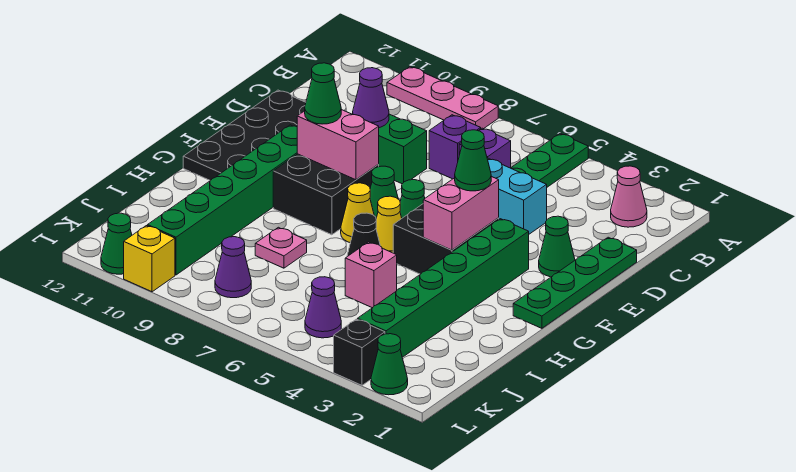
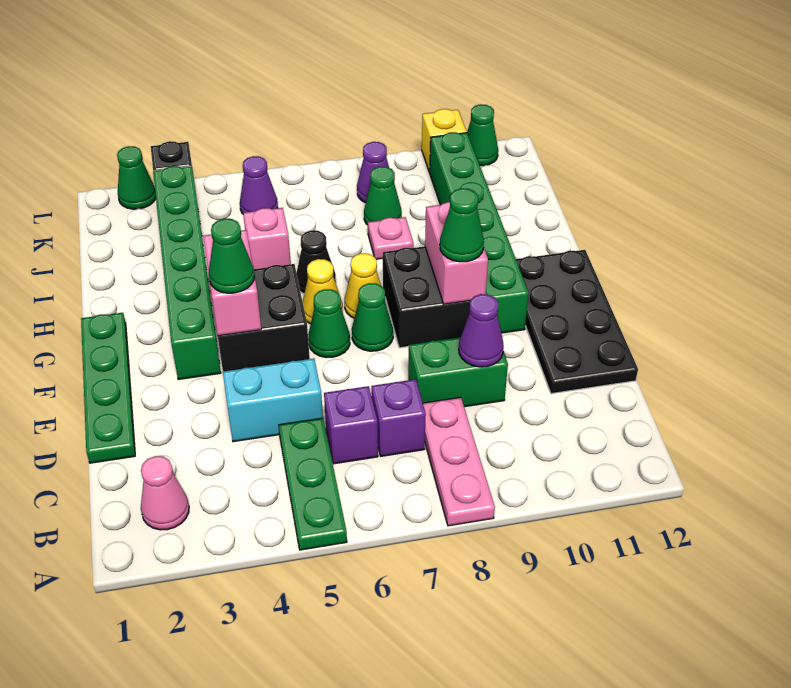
pink plate A8:A10 level 1 -> pink plate A8:C8 level 1
green cone E2 level 1 -> green cone J8 level 1
pink brick F8:F9 level 2 -> pink brick F9:G9 level 2

